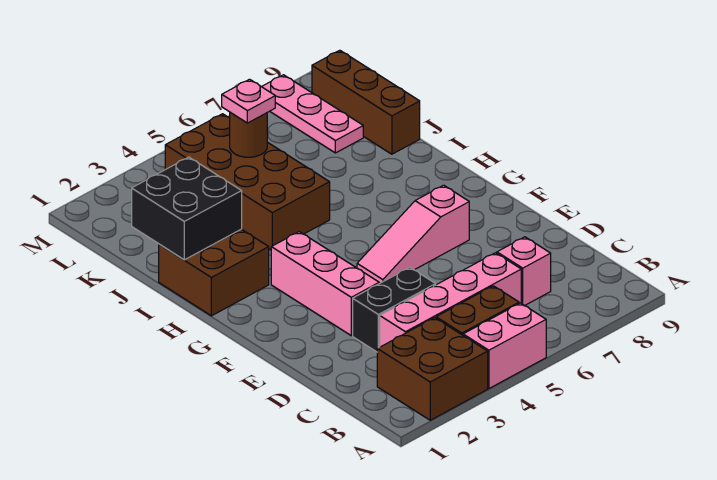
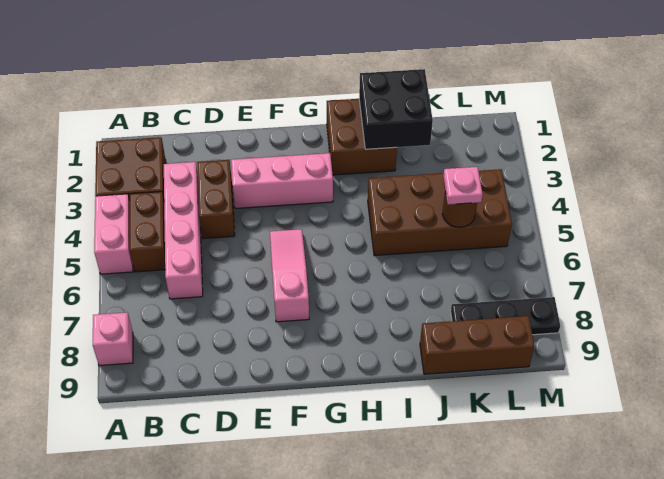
pink brick C7 level 1 -> pink brick A8 level 1
black brick D3:D4 level 1 -> brown brick D3:D4 level 1
pink plate K8:M8 level 1 -> black plate K8:M8 level 1

